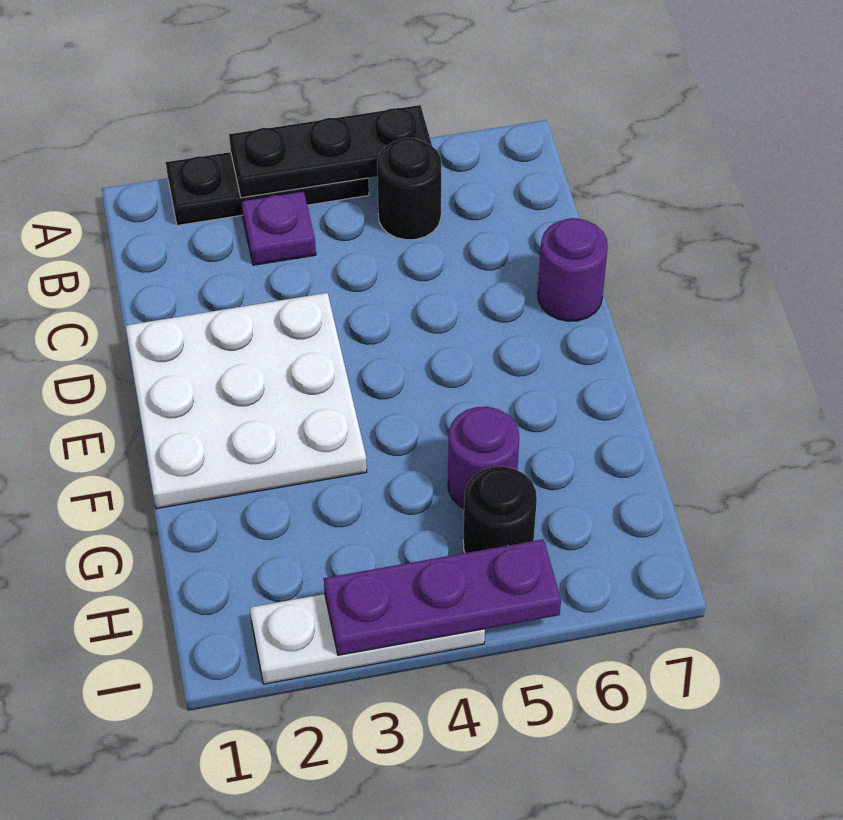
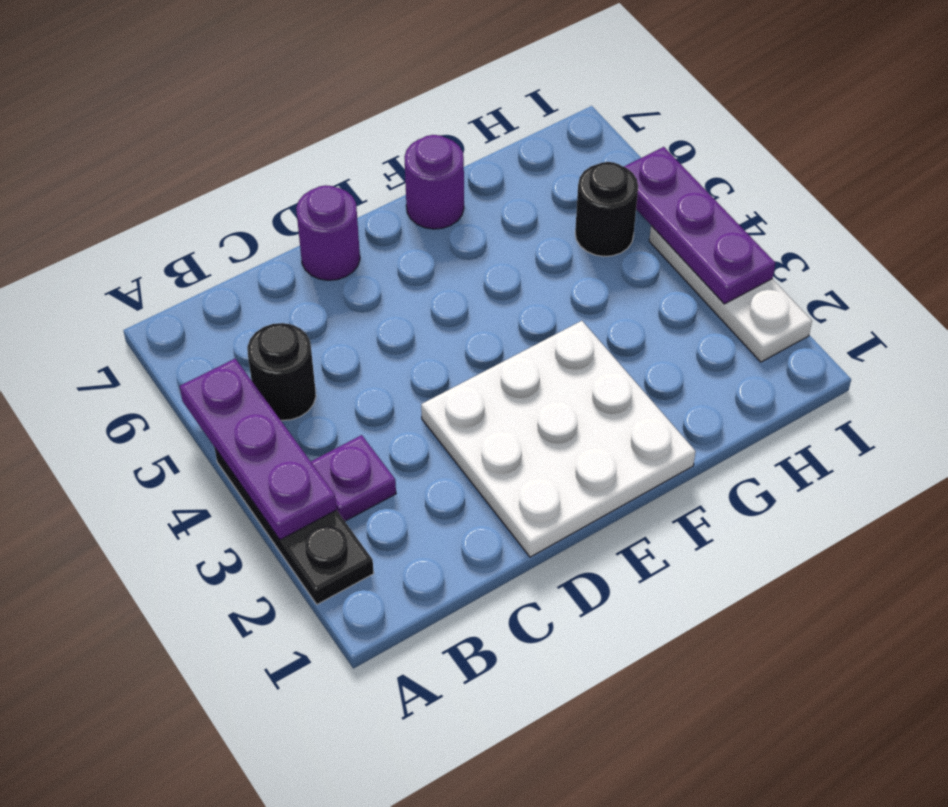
black plate A3:A5 level 2 -> purple plate A3:A5 level 2
purple round brick G5 level 1 -> purple round brick F7 level 1

